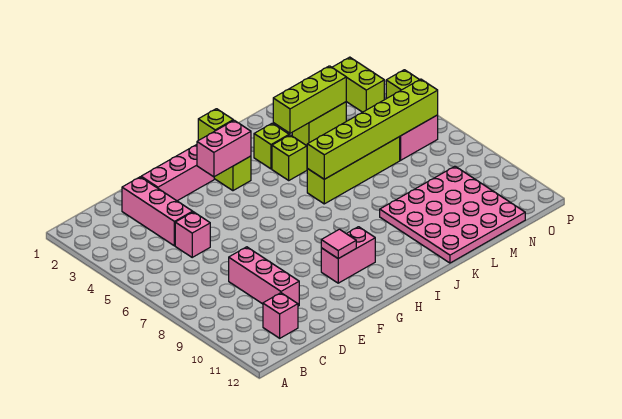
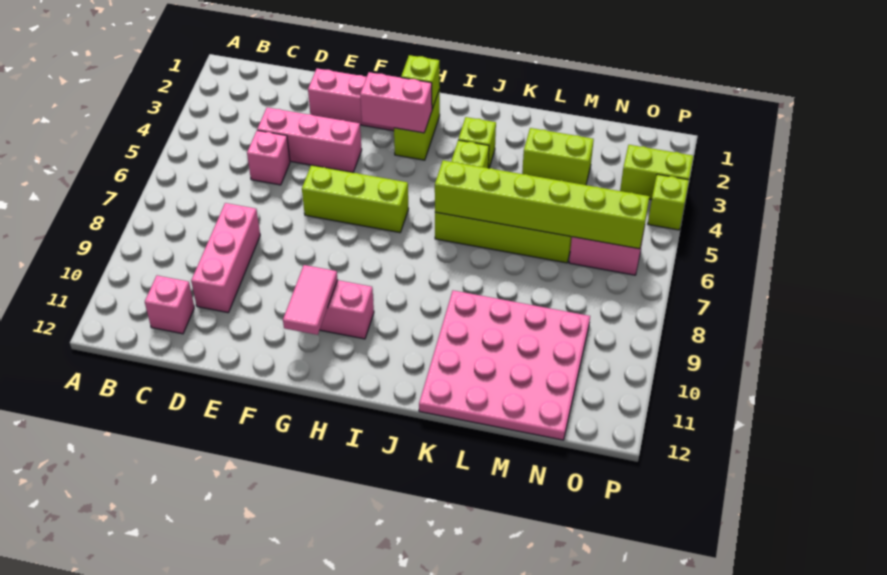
pink brick D2:D4 level 1 -> pink brick D4:F4 level 1
pink tile G10 level 2 -> pink tile G10:G11 level 2
lime brick K3:M3 level 2 -> lime brick F6:H6 level 1
lime brick O2:O3 level 1 -> lime brick O3:P3 level 1

